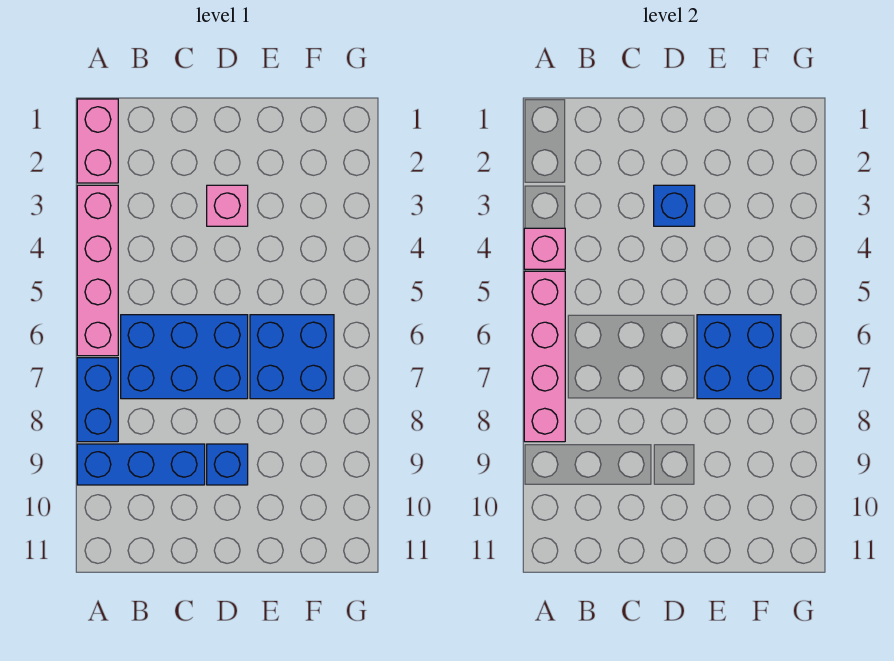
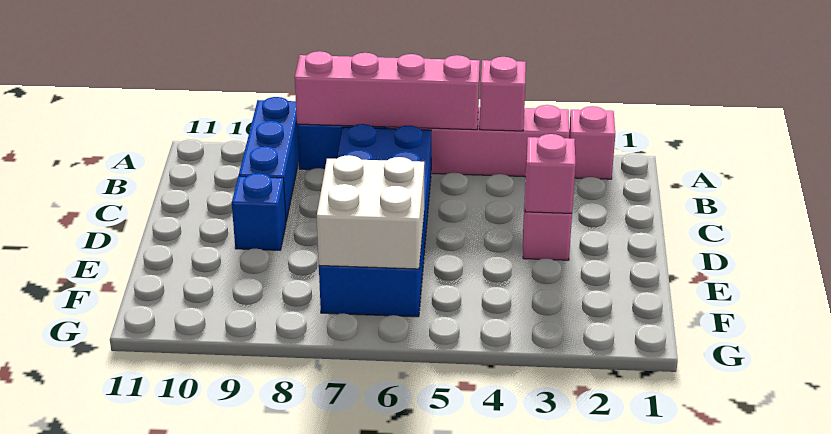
pink brick A1:A2 level 1 -> pink brick A2 level 1
blue brick D3 level 2 -> pink brick D3 level 2
blue brick E6:F7 level 2 -> white brick E6:F7 level 2

